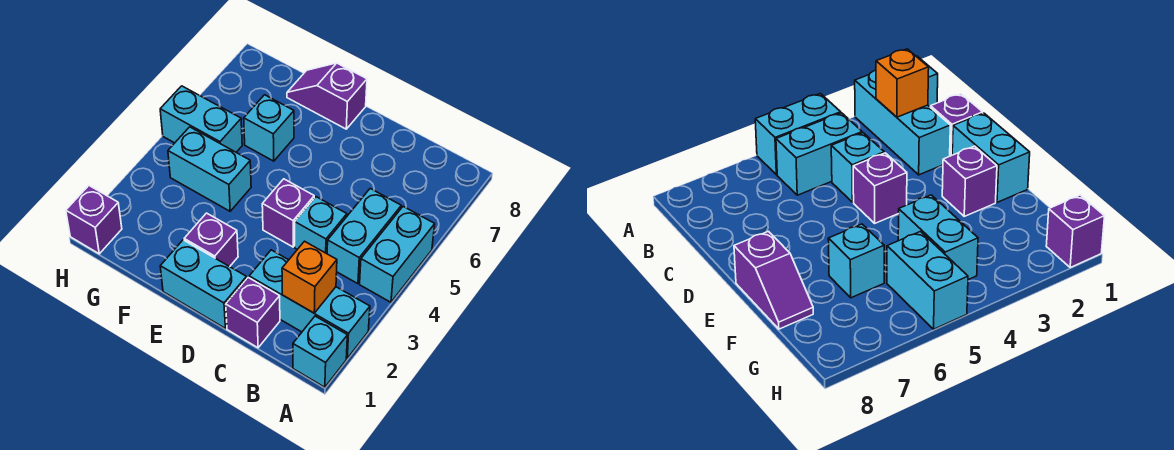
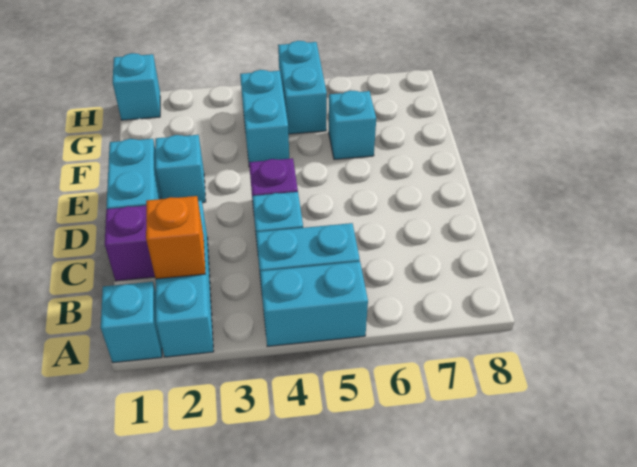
purple brick E2 level 1 -> cyan brick E2 level 1
purple slope E8:F8 level 1 top E -> none
purple brick H1 level 1 -> cyan brick H1 level 1

